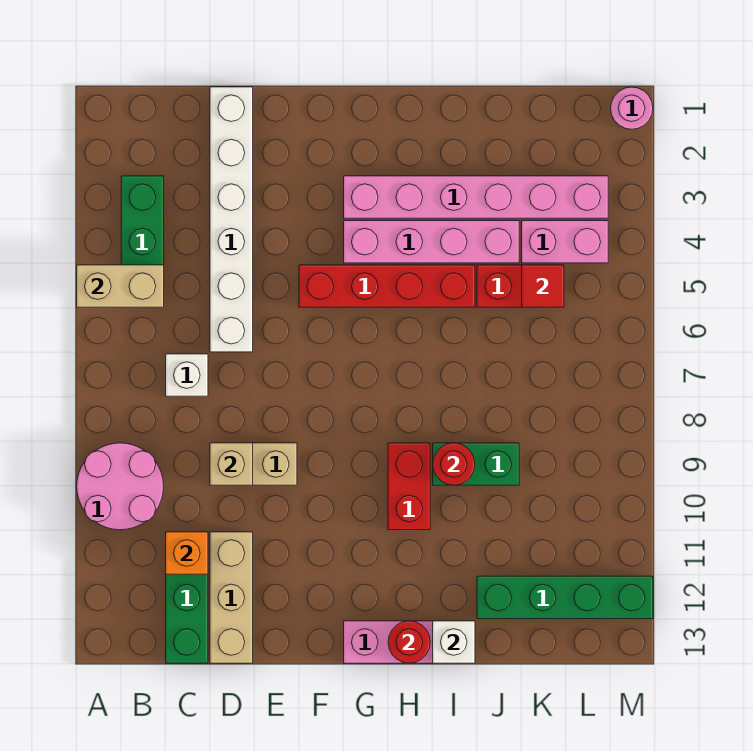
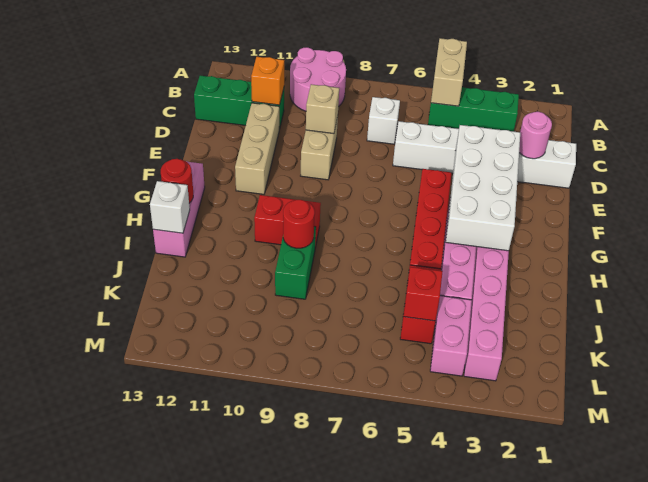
tan brick D11:D13 level 1 -> tan brick D11:F11 level 1
none -> white brick E3:H4 level 2
green brick J12:M12 level 1 -> none
red tile K5 level 2 -> red brick K5 level 2
pink round brick M1 level 1 -> pink round brick D2 level 2

